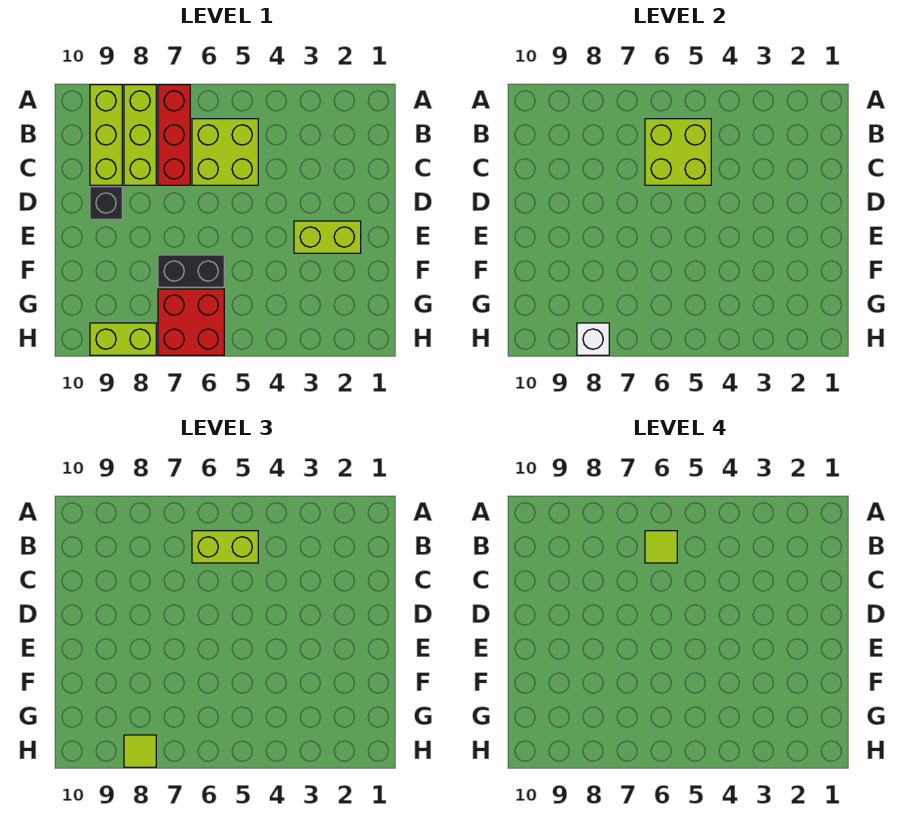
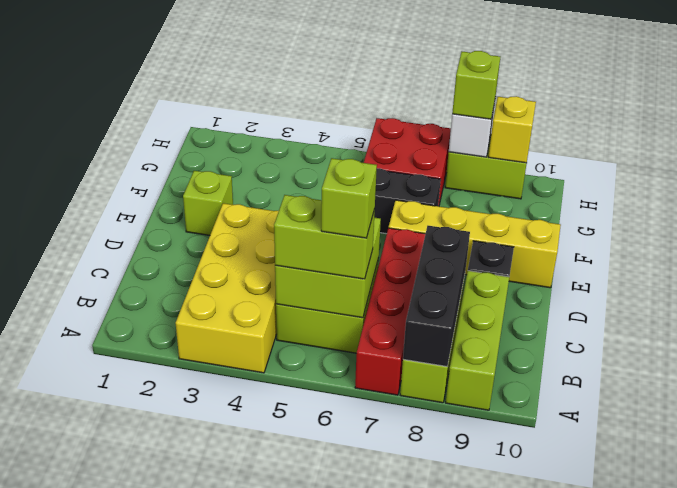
none -> yellow brick A3:D4 level 1
red brick A7:C7 level 1 -> red brick A7:D7 level 1
none -> black brick A8:C8 level 2
lime tile B6 level 4 -> lime brick B6 level 4
lime brick E2:E3 level 1 -> lime brick E2 level 1
none -> yellow brick E7:E10 level 1
lime tile H8 level 3 -> lime brick H8 level 3
none -> yellow brick H9 level 2

